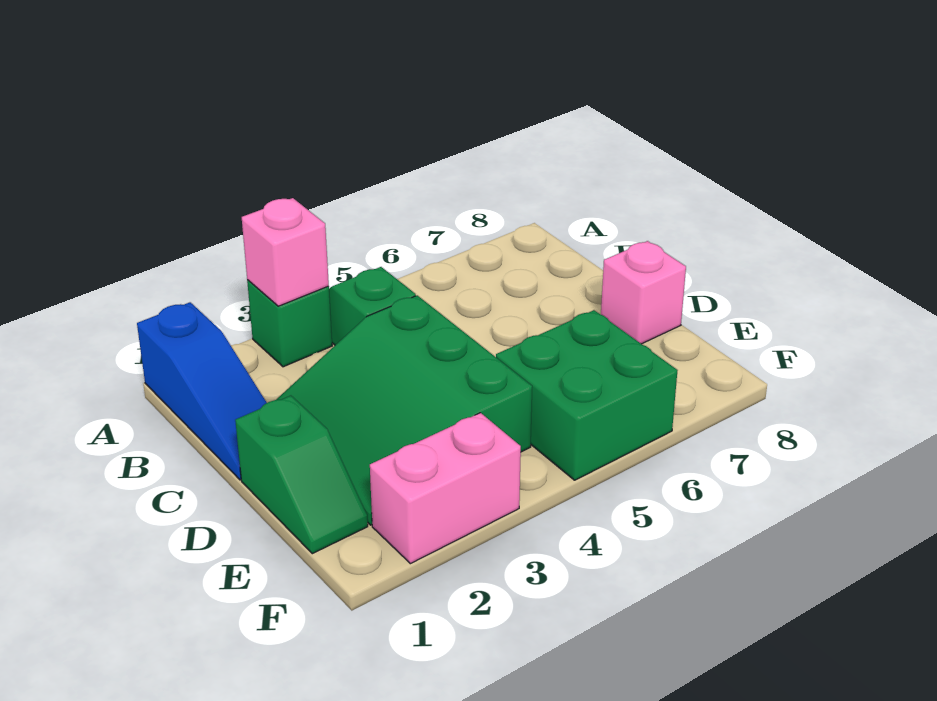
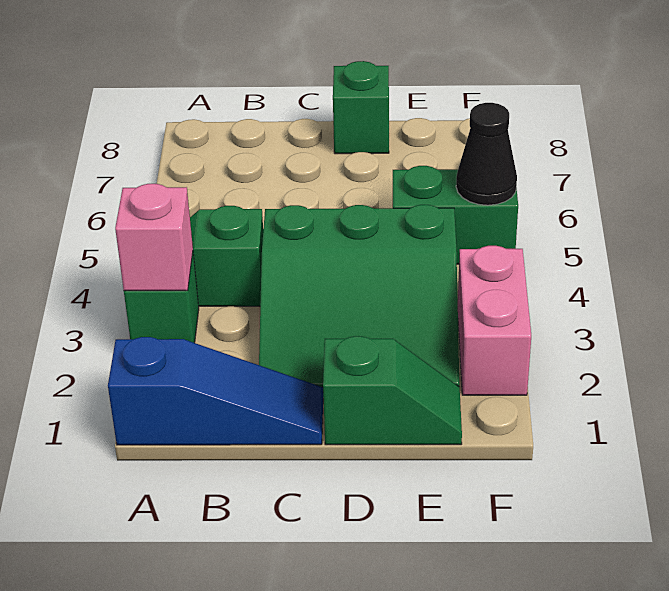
pink brick D8 level 1 -> green brick D8 level 1
green brick E5:F6 level 1 -> green brick E5:F5 level 1
none -> black cone F5 level 2

